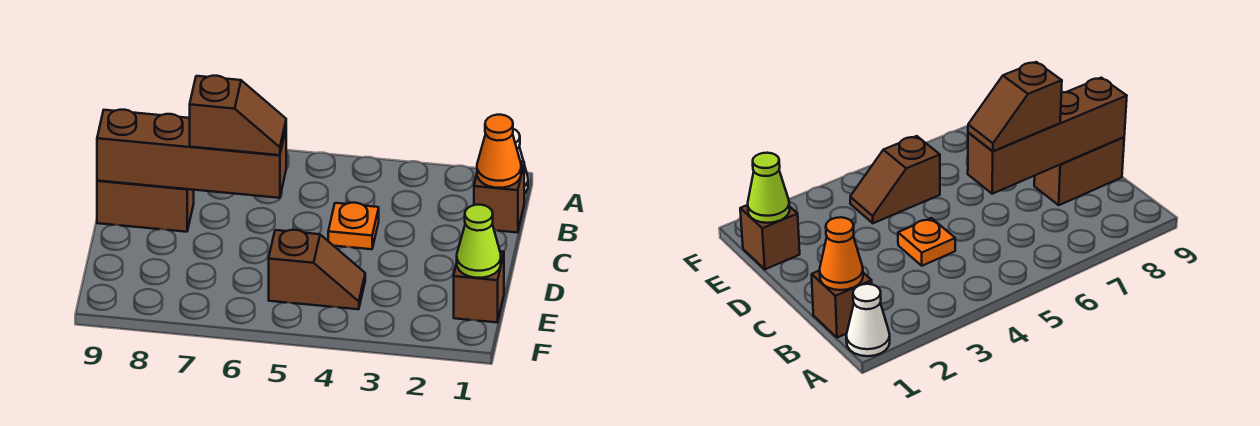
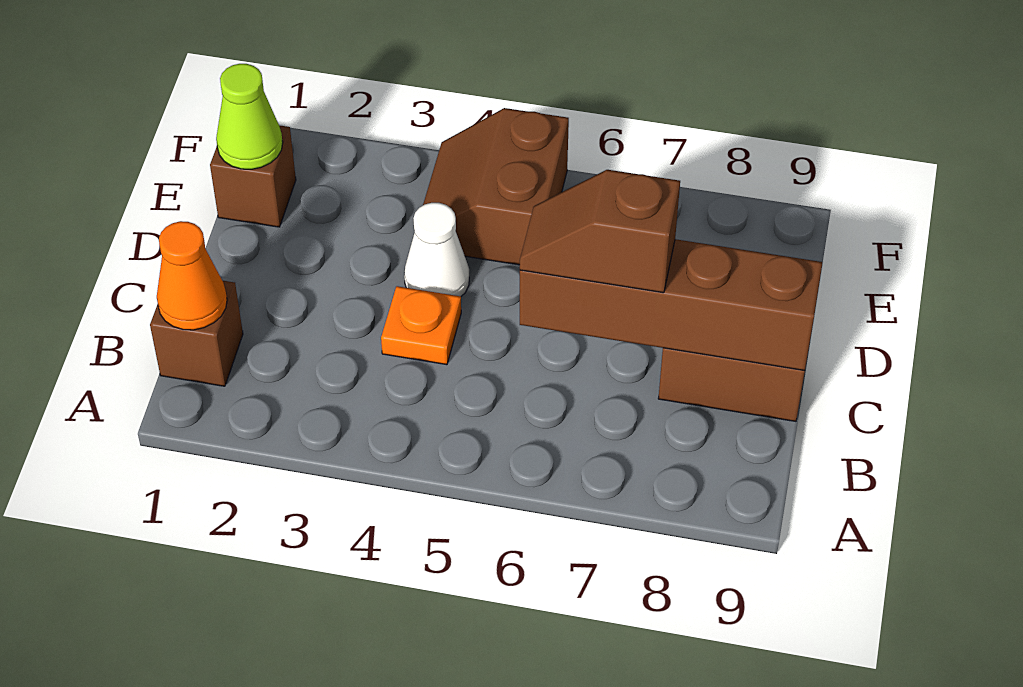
white cone A1 level 1 -> white cone D4 level 1
brown slope E4:E5 level 1 top 5 -> brown slope E4:F5 level 1 top 5

